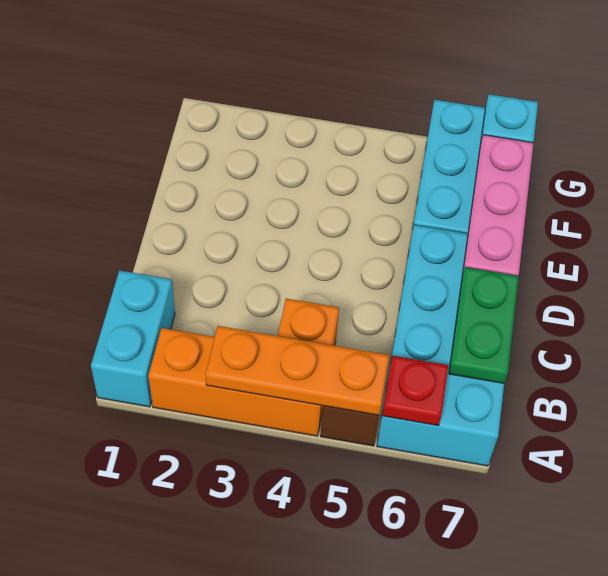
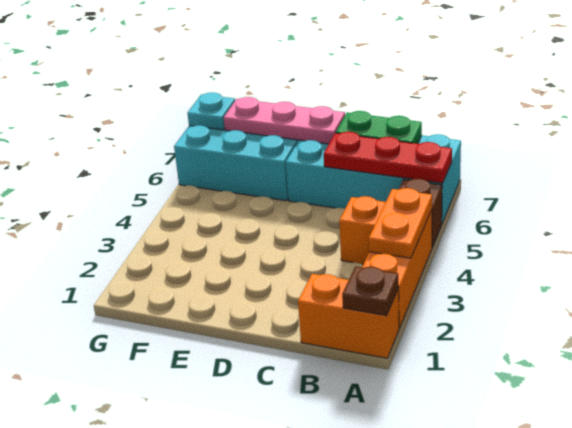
cyan brick A1:B1 level 1 -> orange brick A1:B1 level 1
none -> brown plate A1 level 2
orange plate A3:A5 level 2 -> orange plate A3:A4 level 2
red plate A6 level 2 -> red plate A6:C6 level 2

